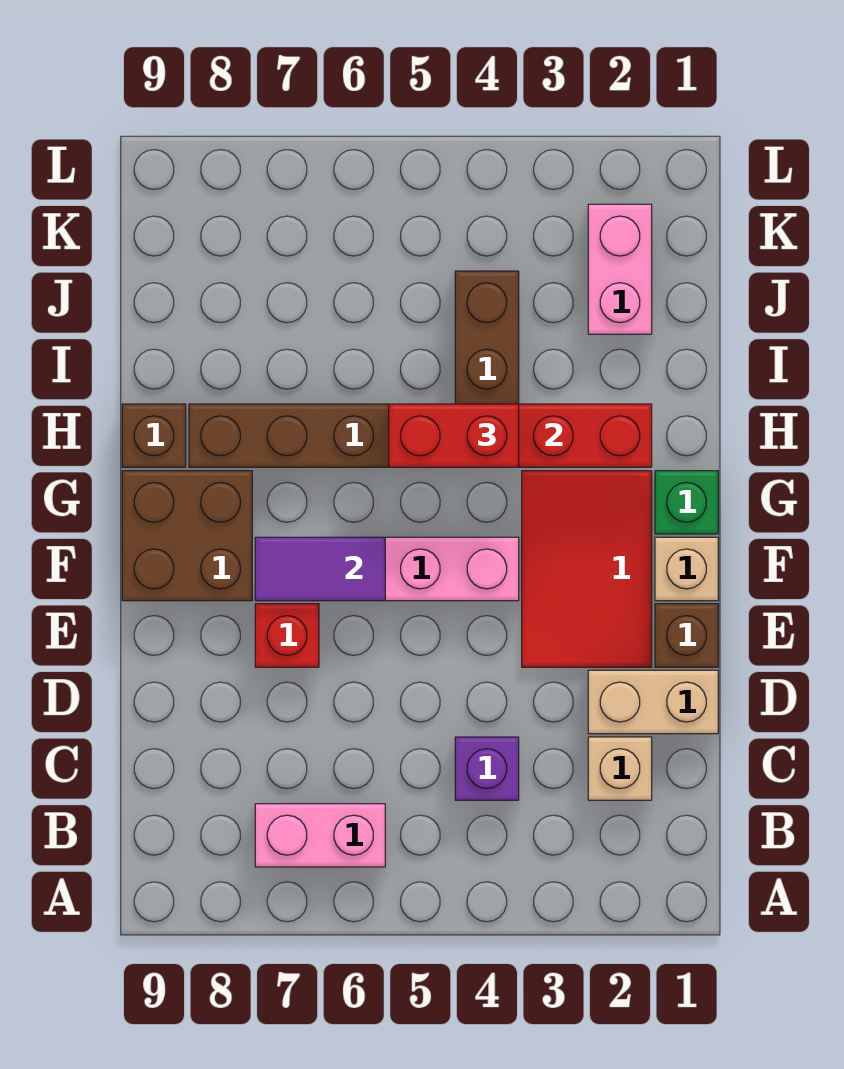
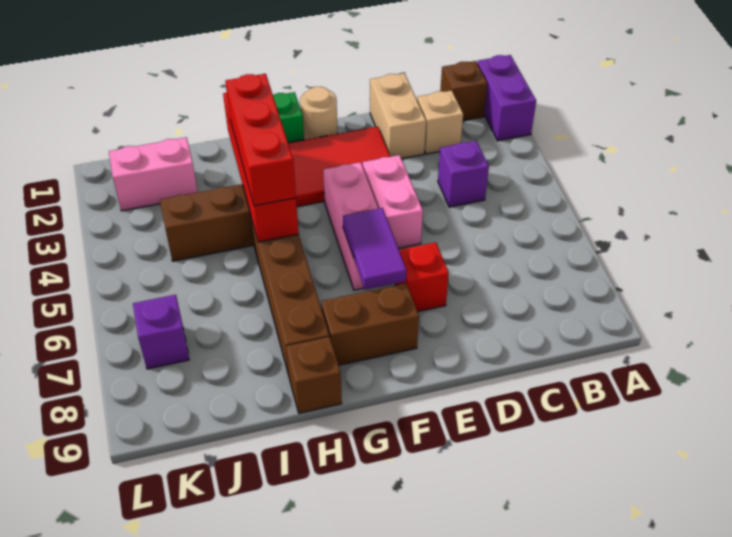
none -> purple brick A1:A2 level 1
pink brick B6:B7 level 1 -> pink brick E4:E5 level 1
brown brick E1 level 1 -> brown brick B1 level 1
tan brick F1 level 1 -> tan round brick F1 level 1
brown brick F8:G9 level 1 -> brown brick F8:G8 level 1
red brick H4:H5 level 3 -> red brick H3:H5 level 3
none -> purple brick K7 level 1

